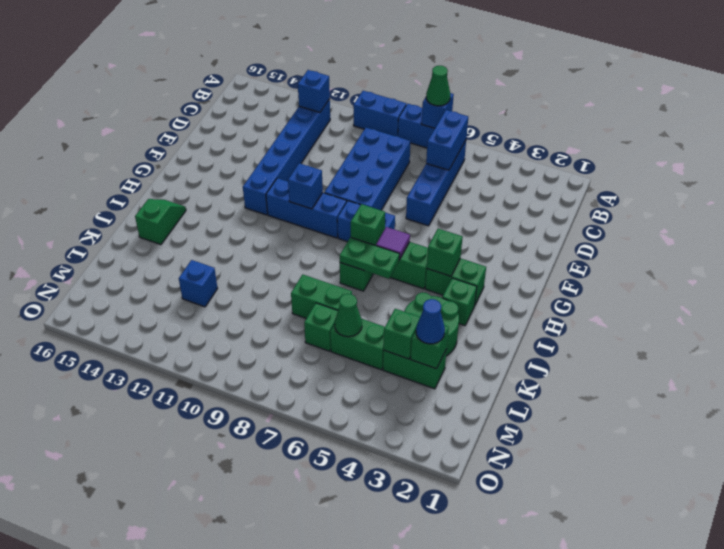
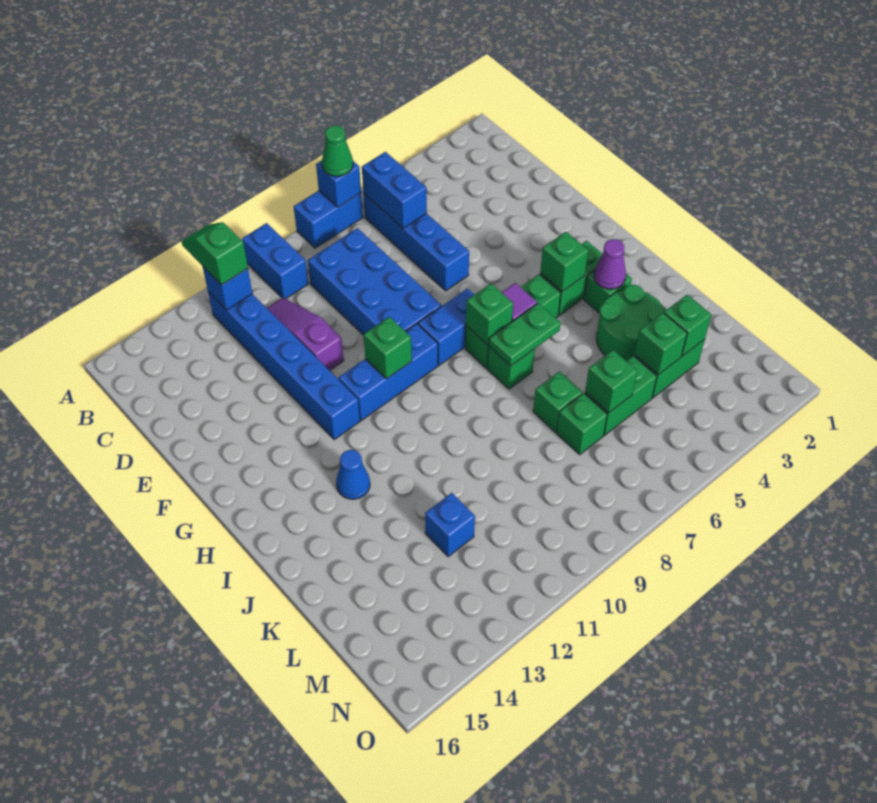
blue brick A9:A10 level 1 -> blue brick A10:B10 level 1
none -> purple slope C11:E11 level 1 top E
blue brick G10 level 2 -> green brick G10 level 2
none -> purple cone I3 level 2
green slope I15:J15 level 1 top J -> green slope A12:B12 level 3 top B
green brick K7:K8 level 1 -> green brick K7 level 1
blue cone L3 level 3 -> blue cone I13 level 1
green cone L6 level 2 -> green brick L6 level 2

